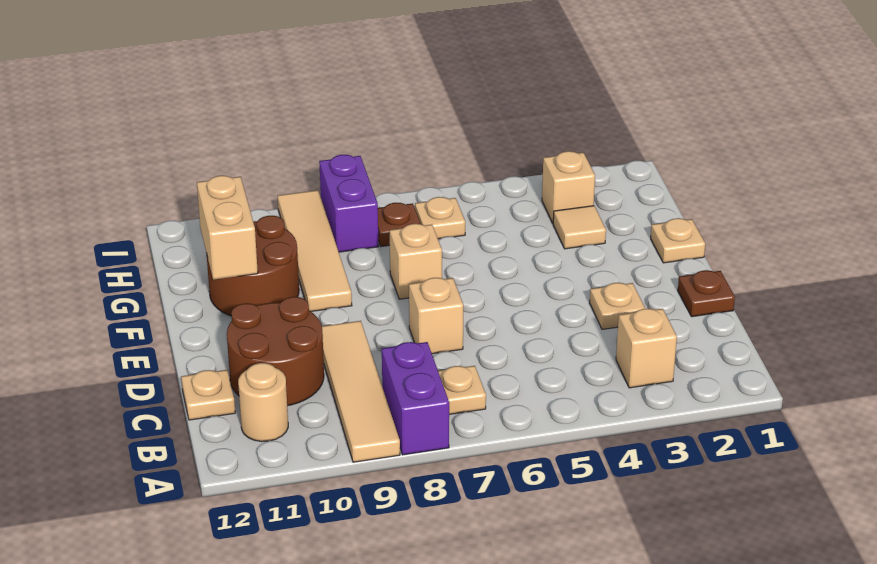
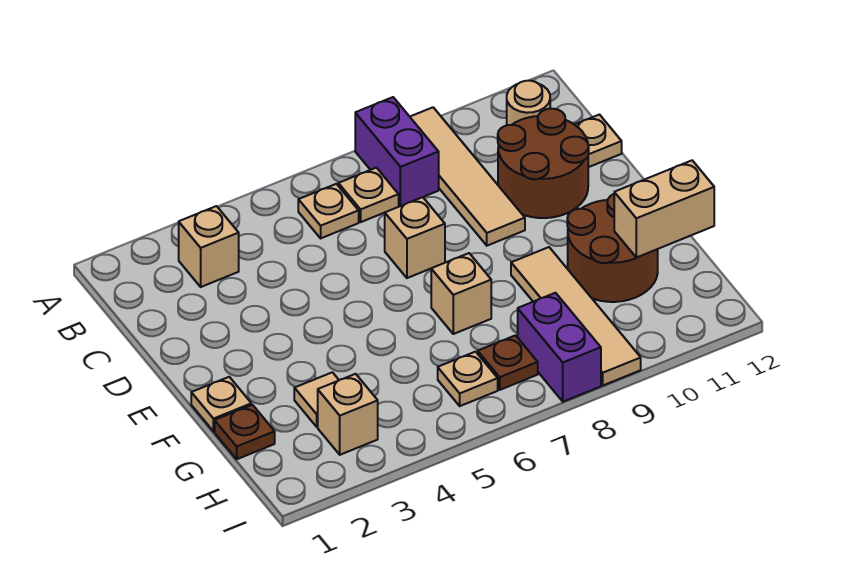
brown plate D1 level 1 -> brown plate G1 level 1
tan plate D3 level 1 -> tan plate B6 level 1
tan brick F11:G11 level 2 -> tan brick G11:G12 level 2

